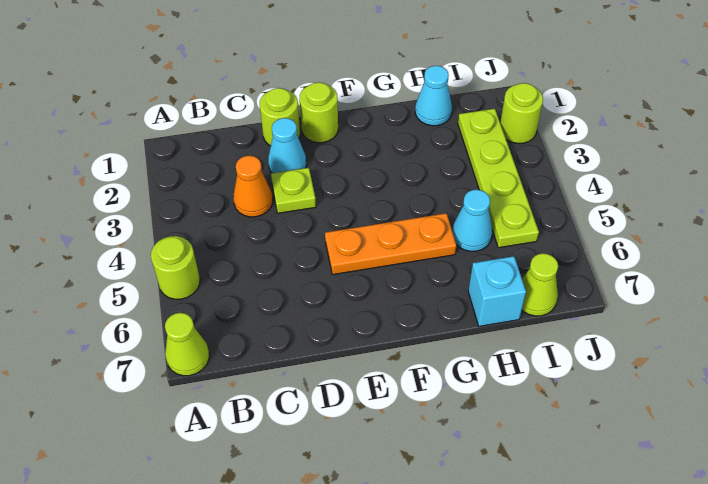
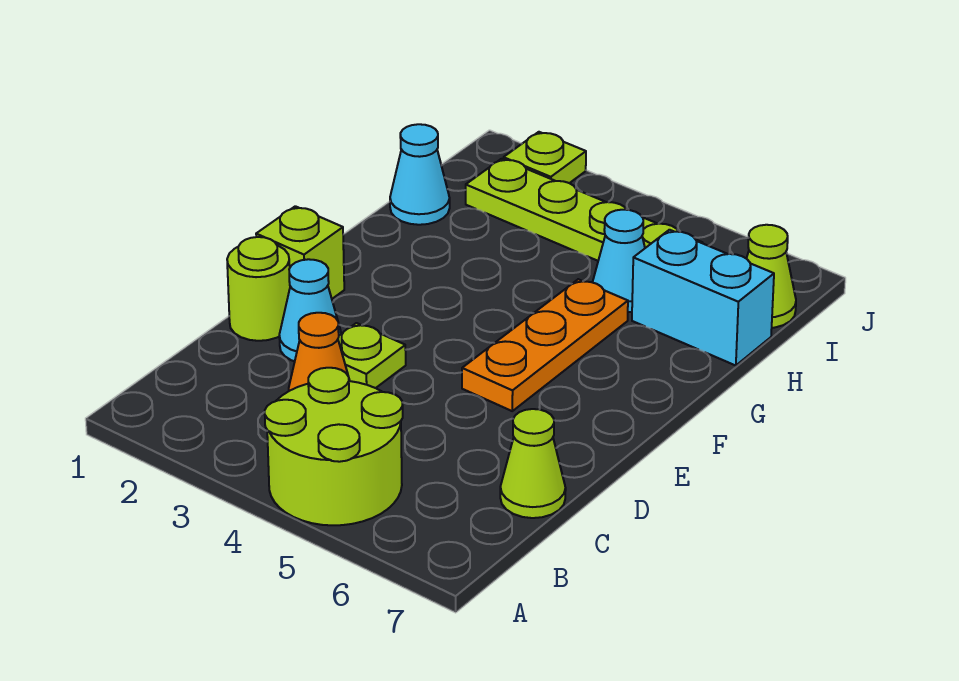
lime round brick A5 level 1 -> lime round brick A4:B5 level 1
lime cone A7 level 1 -> lime cone C7 level 1
lime round brick E1 level 1 -> lime brick E1 level 1
cyan brick H7 level 1 -> cyan brick H6:H7 level 1
lime round brick J2 level 1 -> lime plate J2 level 1

